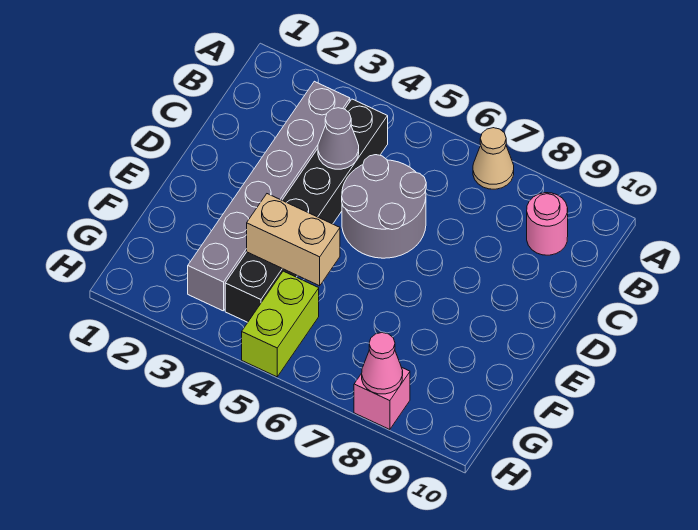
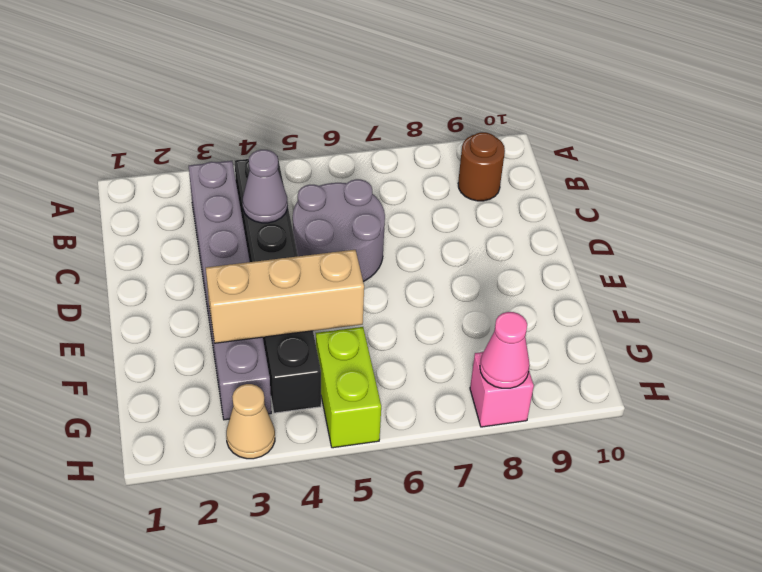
tan cone A7 level 1 -> tan cone H3 level 1
pink round brick B9 level 1 -> brown round brick B9 level 1
tan brick F4:F5 level 2 -> tan brick F3:F5 level 2

